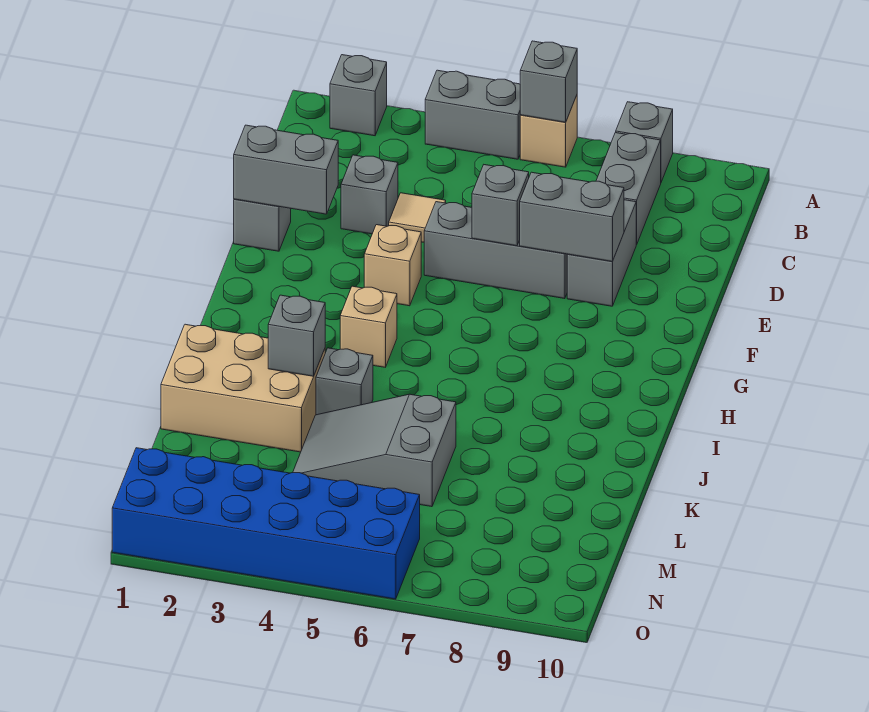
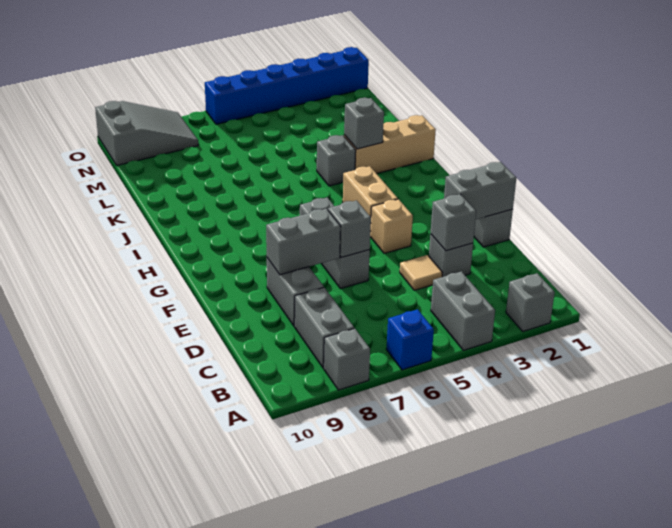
grey brick A4:A5 level 1 -> grey brick A4:B4 level 1
tan brick A6 level 1 -> blue brick A6 level 1
grey brick A6 level 2 -> grey brick D3 level 2
grey brick E5:E7 level 1 -> grey brick E6:G6 level 1
tan brick H4 level 1 -> tan brick G4:H4 level 1
tan brick J1:K3 level 1 -> tan brick J1:J3 level 1
grey slope K4:L6 level 1 top 6 -> grey slope N8:O10 level 1 top 10
blue brick N1:O6 level 1 -> blue brick O1:O6 level 1

